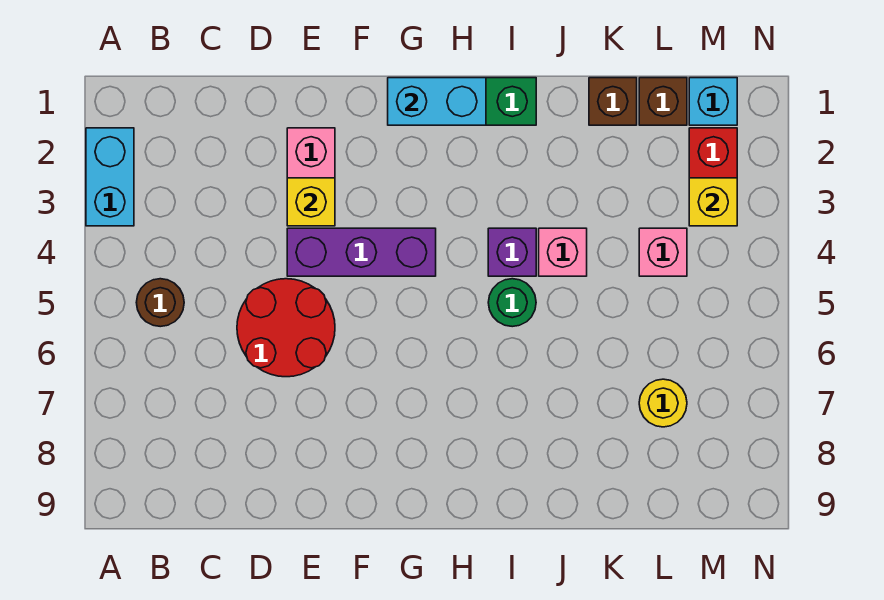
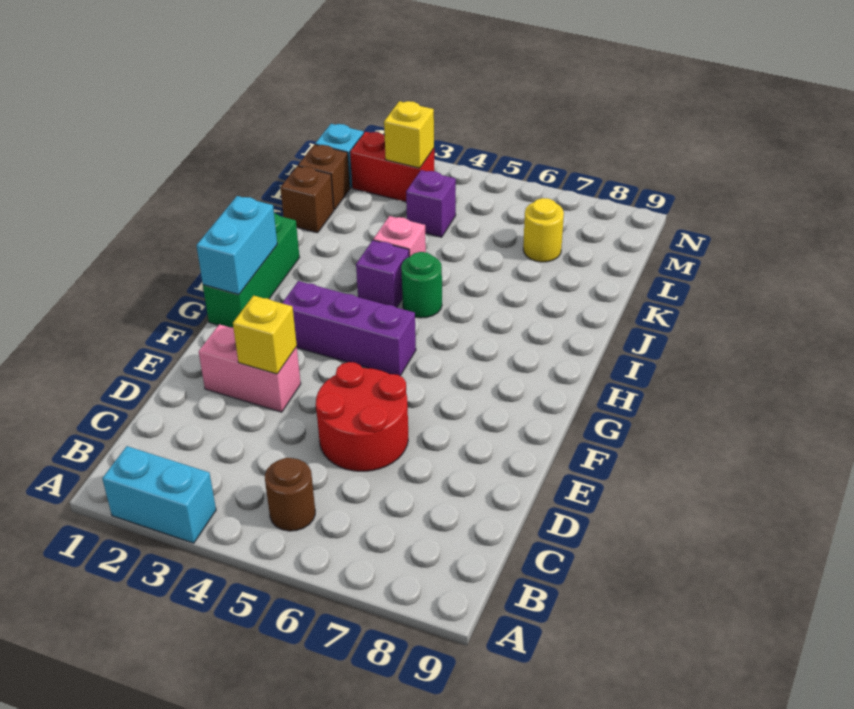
purple brick E4:G4 level 1 -> purple brick G3:G5 level 1
pink brick L4 level 1 -> purple brick L4 level 1

